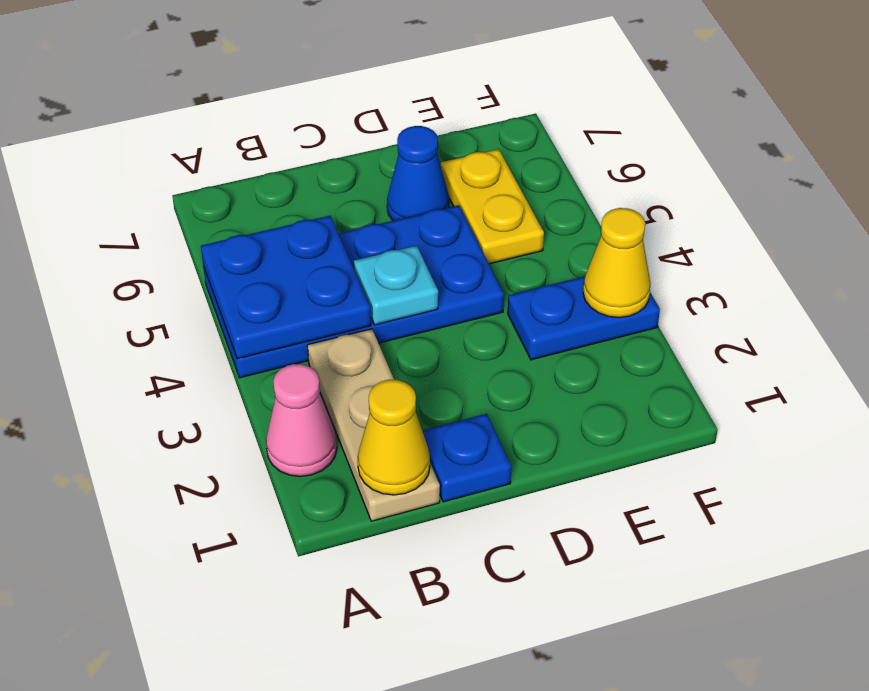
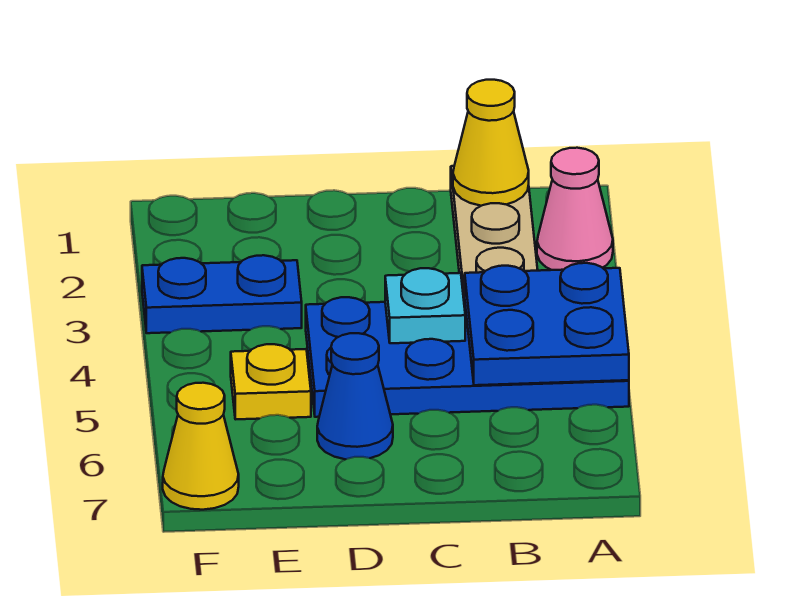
blue plate C1 level 1 -> none
yellow plate E5:E6 level 1 -> yellow plate E5 level 1
yellow cone F3 level 2 -> yellow cone F7 level 1

